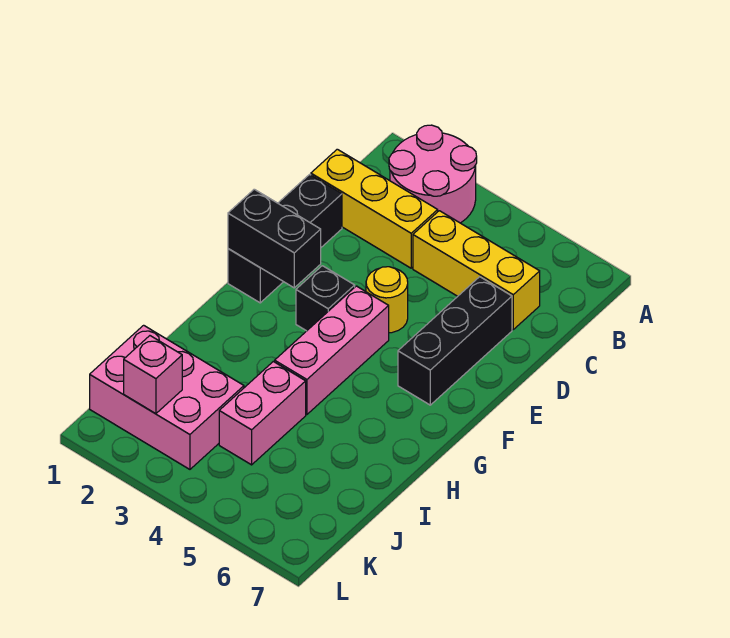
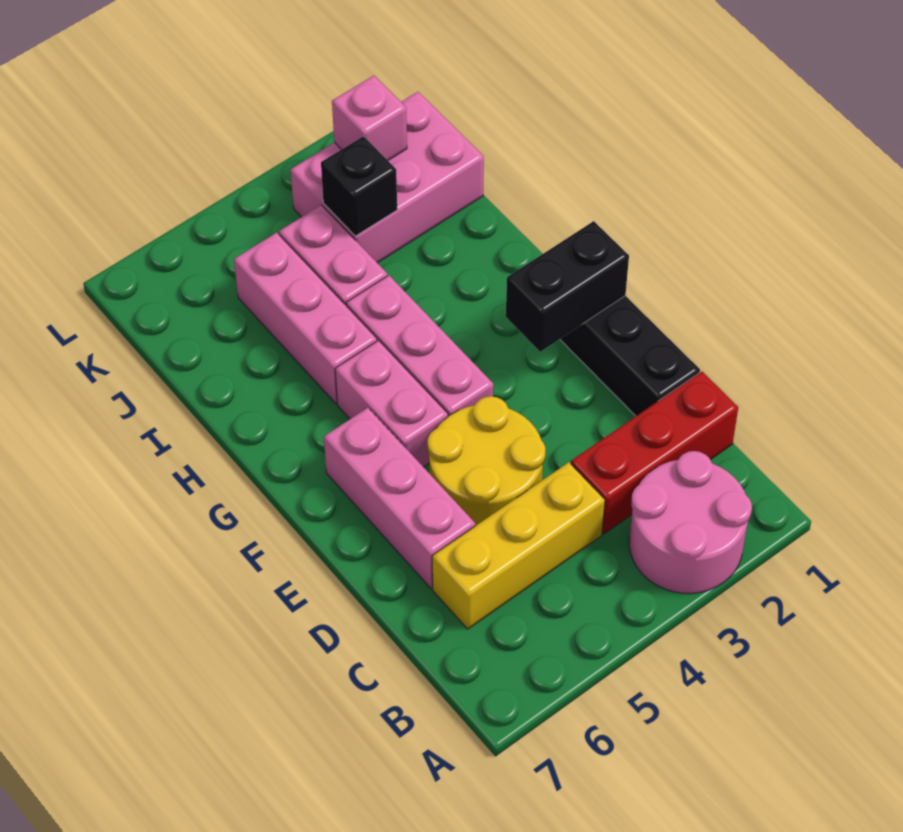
yellow brick C1:C3 level 1 -> red brick C1:C3 level 1
black brick D6:F6 level 1 -> pink brick D6:F6 level 1
yellow round brick E4 level 1 -> yellow round brick D4:E5 level 1
black brick F3 level 1 -> black brick J3 level 2
none -> pink brick F5:G5 level 1
none -> pink brick H5:J5 level 1

